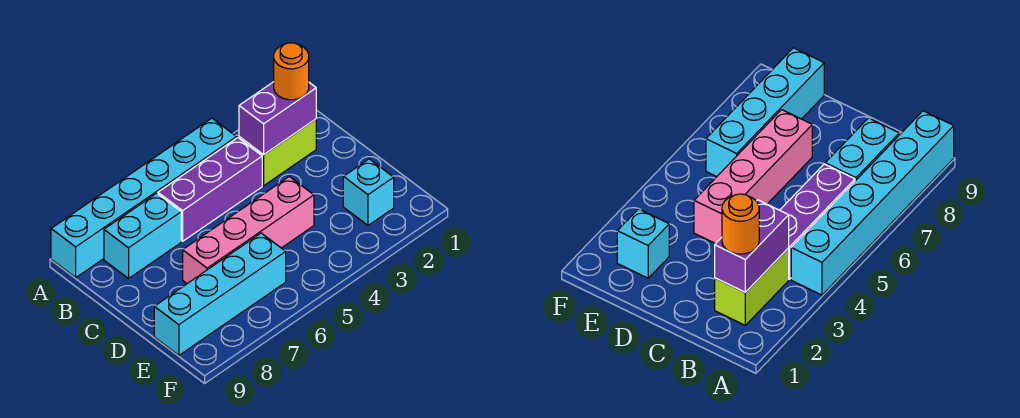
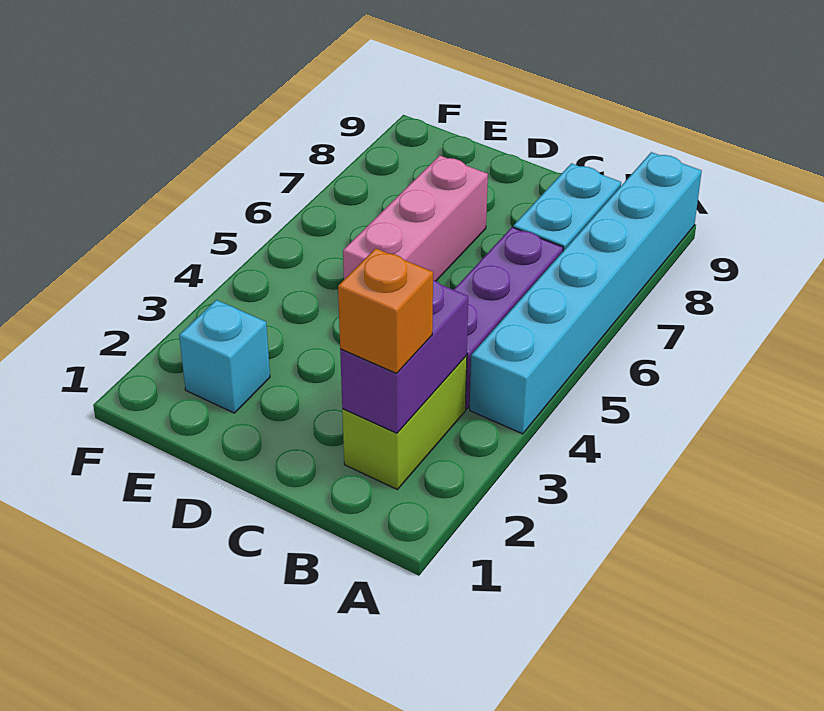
orange round brick B2 level 3 -> orange brick B2 level 3
pink brick D4:D7 level 1 -> pink brick D5:D7 level 1
cyan brick E6:E9 level 1 -> none

